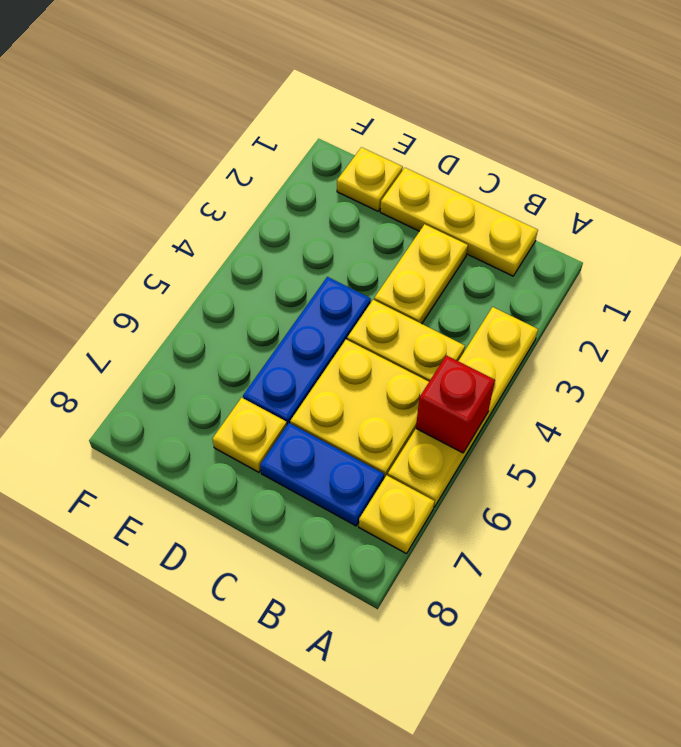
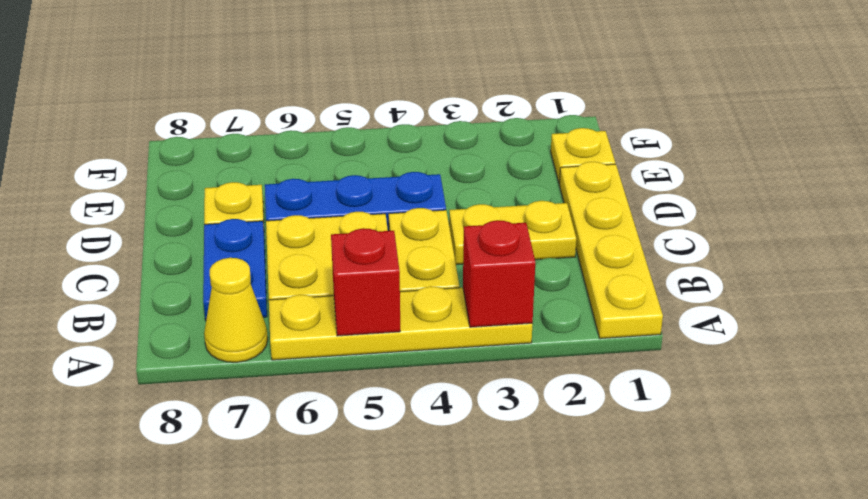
none -> red brick A3 level 2
yellow plate A7 level 1 -> yellow cone A7 level 1
yellow plate B1:D1 level 1 -> yellow plate A1:D1 level 1

